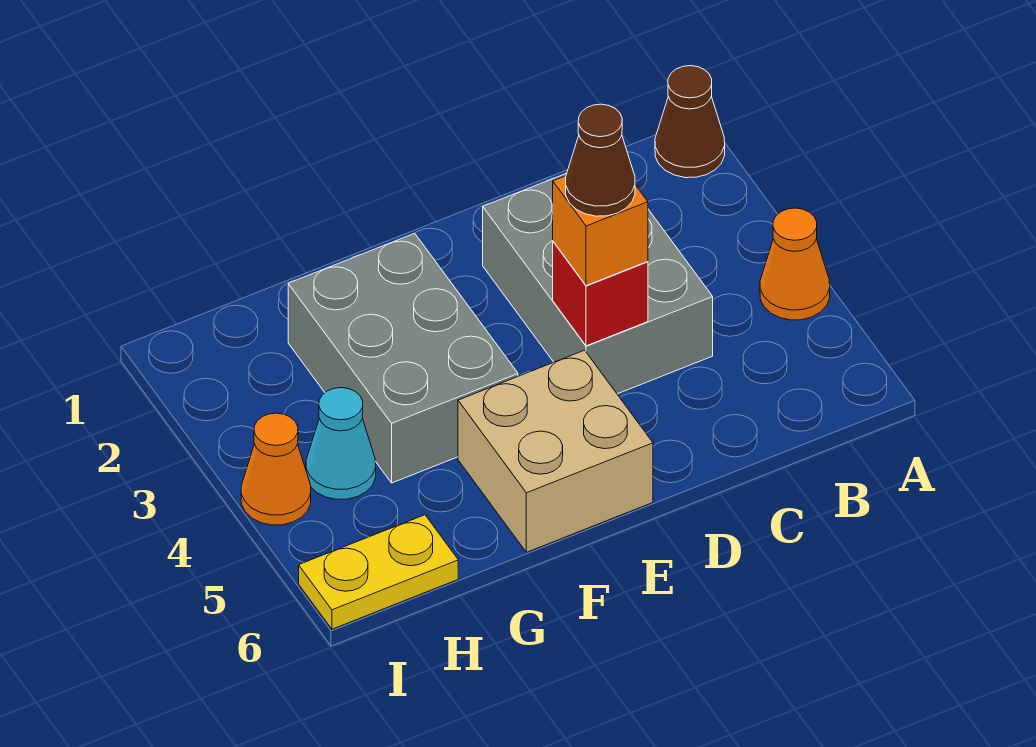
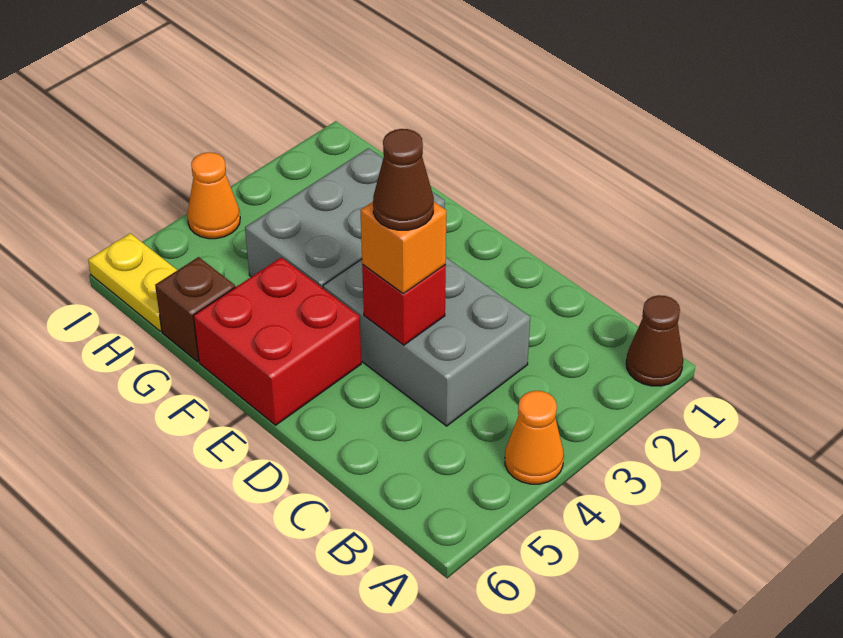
grey brick C2:D4 level 1 -> grey brick C3:E4 level 1
tan brick E5:F6 level 1 -> red brick E5:F6 level 1
none -> brown brick G6 level 1
cyan cone H4 level 1 -> none

